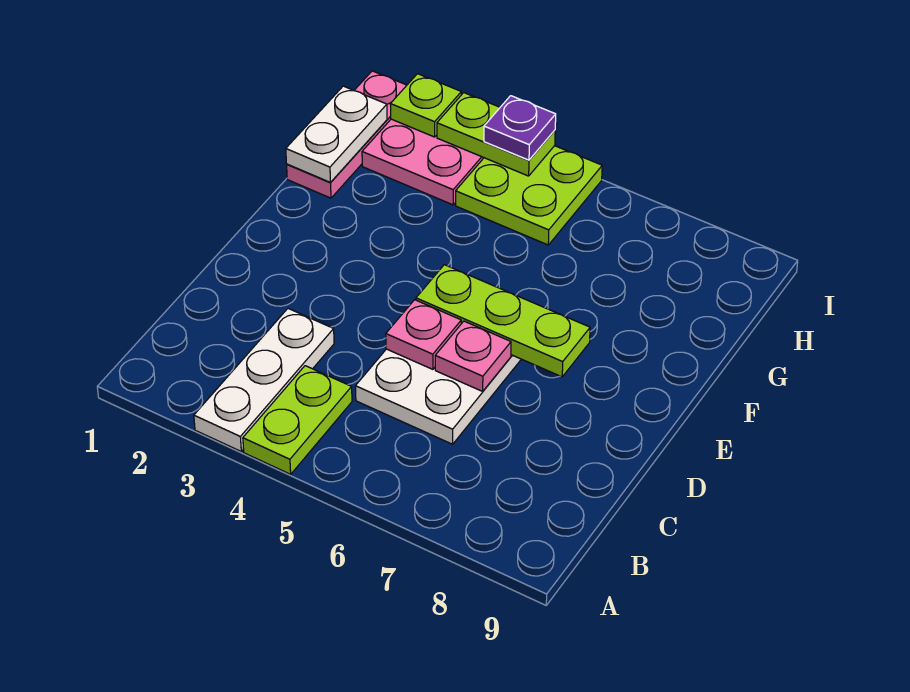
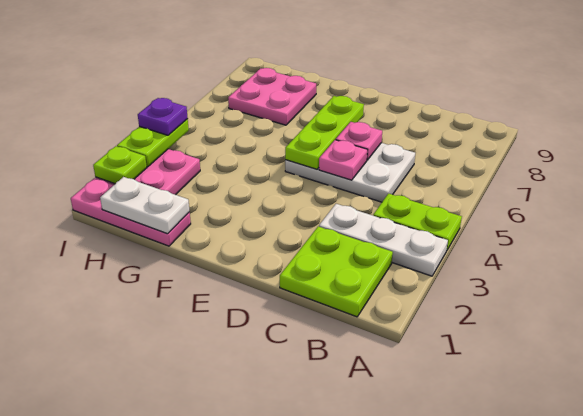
none -> pink plate G7:H8 level 1
lime plate H4:I5 level 1 -> lime plate B1:C2 level 1

